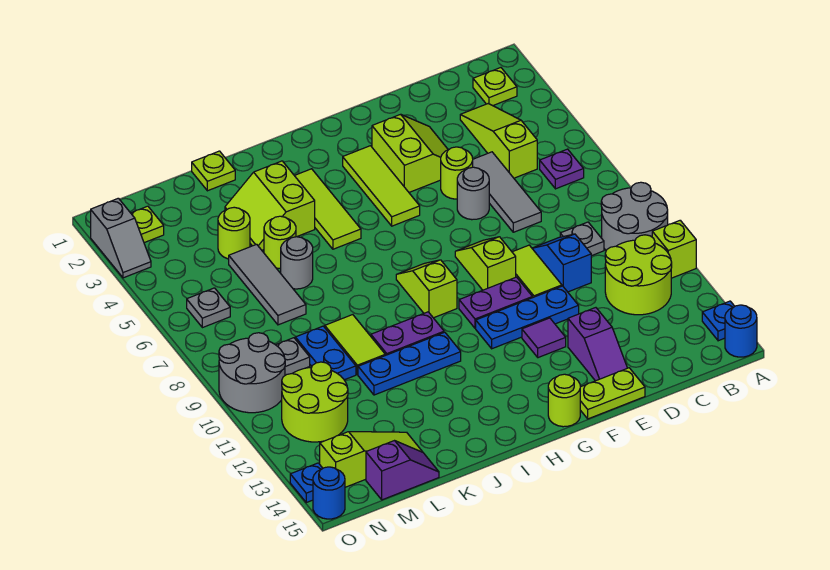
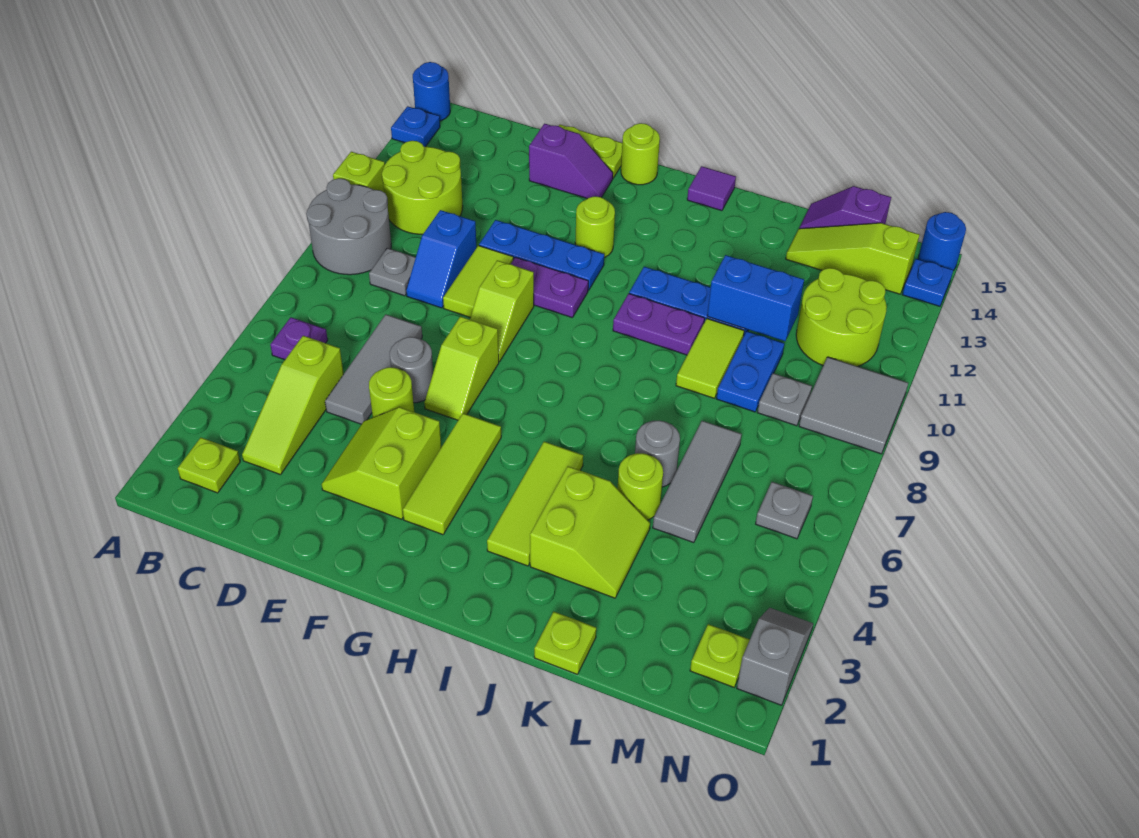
purple slope E13:E14 level 1 top 13 -> purple slope E14:F14 level 1 top E
purple tile F12 level 1 -> purple tile I15 level 1
lime slope H8:H9 level 1 top 9 -> lime slope F6:F7 level 1 top 7
none -> blue brick K11:L11 level 2
lime round brick L4 level 1 -> lime round brick G12 level 1
grey round brick N9:O10 level 1 -> grey tile N9:O10 level 1

